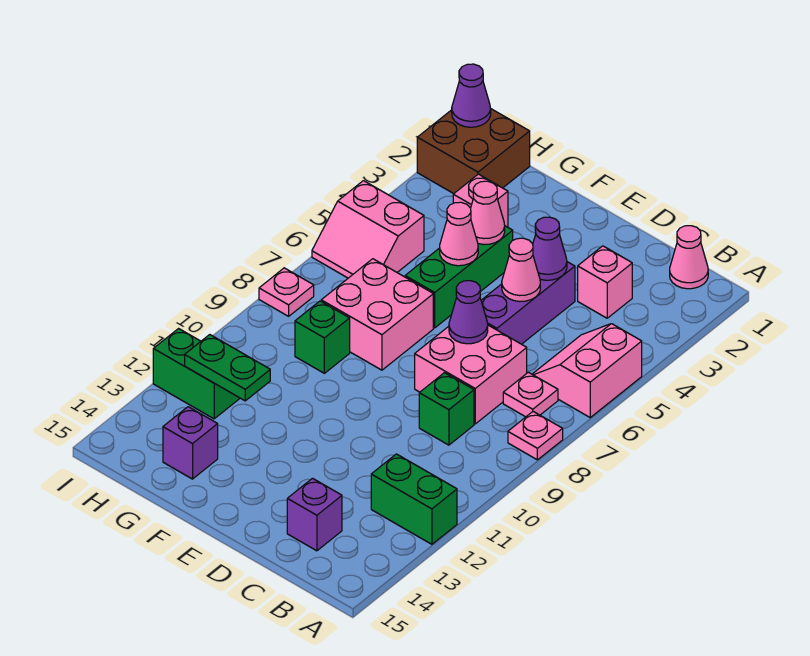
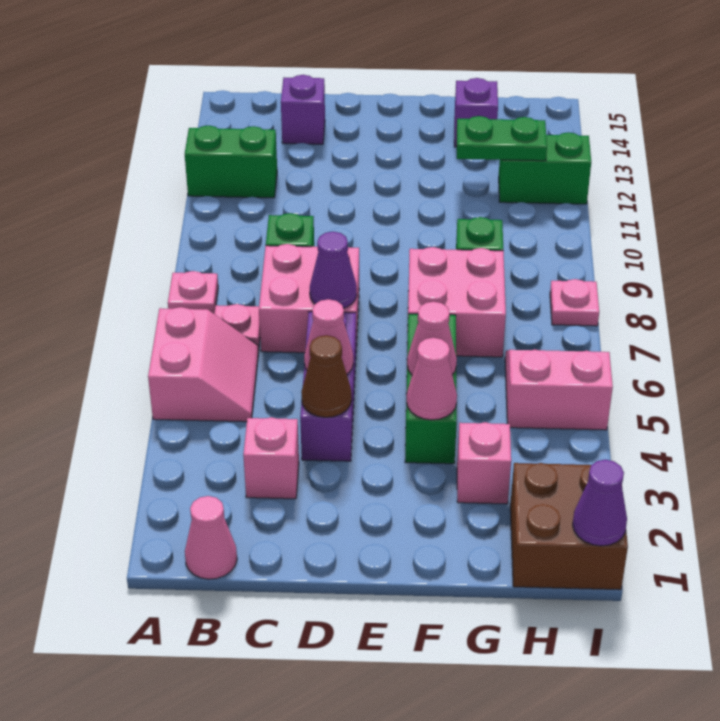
purple cone D4 level 2 -> brown cone D4 level 2

